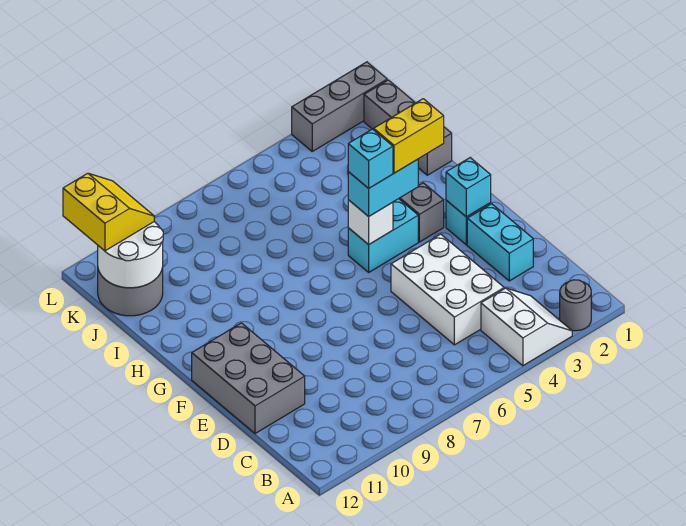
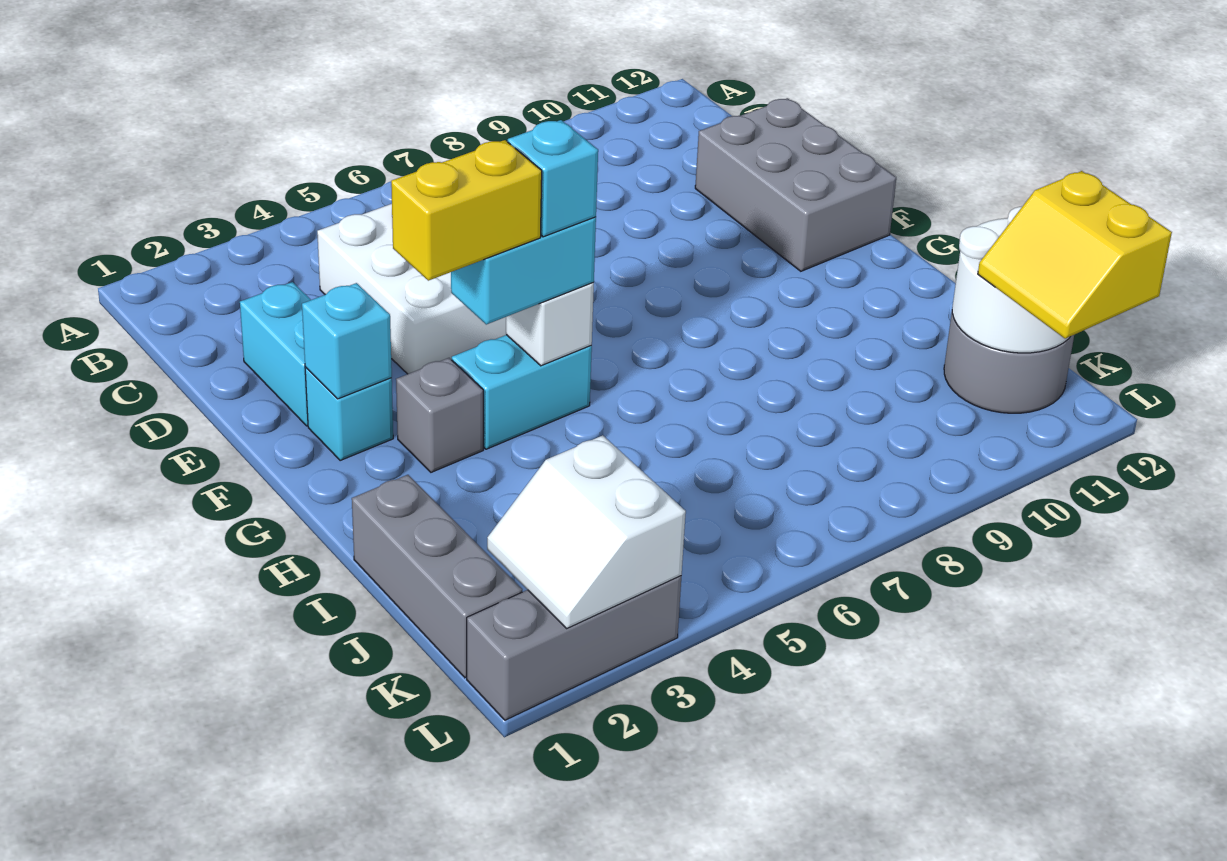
grey round brick A2 level 1 -> none
white slope A3:B4 level 1 top 4 -> white slope K2:L3 level 2 top 3

